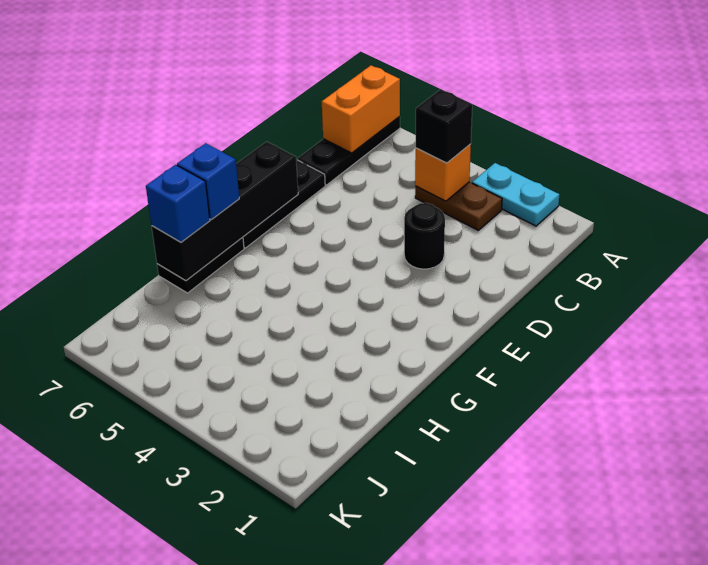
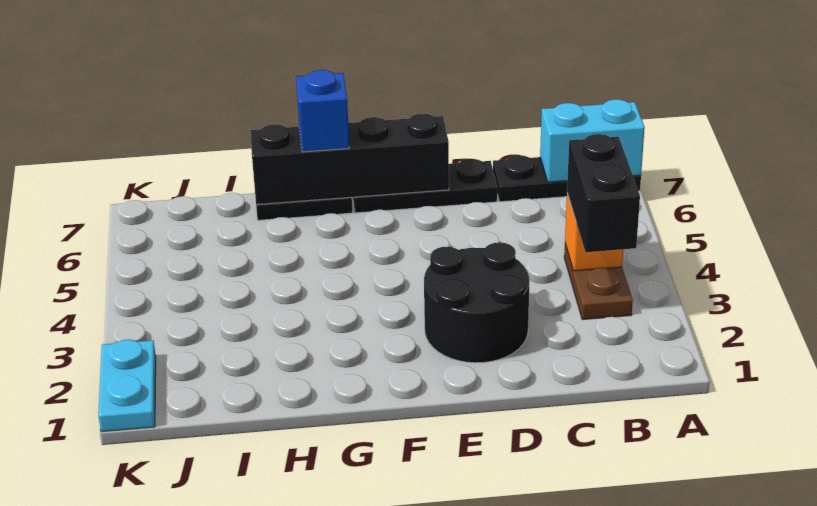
cyan plate A2:A3 level 1 -> cyan plate K1:K2 level 1
orange brick A7:B7 level 2 -> cyan brick A7:B7 level 2
black brick B4 level 3 -> black brick B3:B4 level 3
black round brick D3 level 1 -> black round brick D2:E3 level 1
blue brick H7 level 3 -> none

